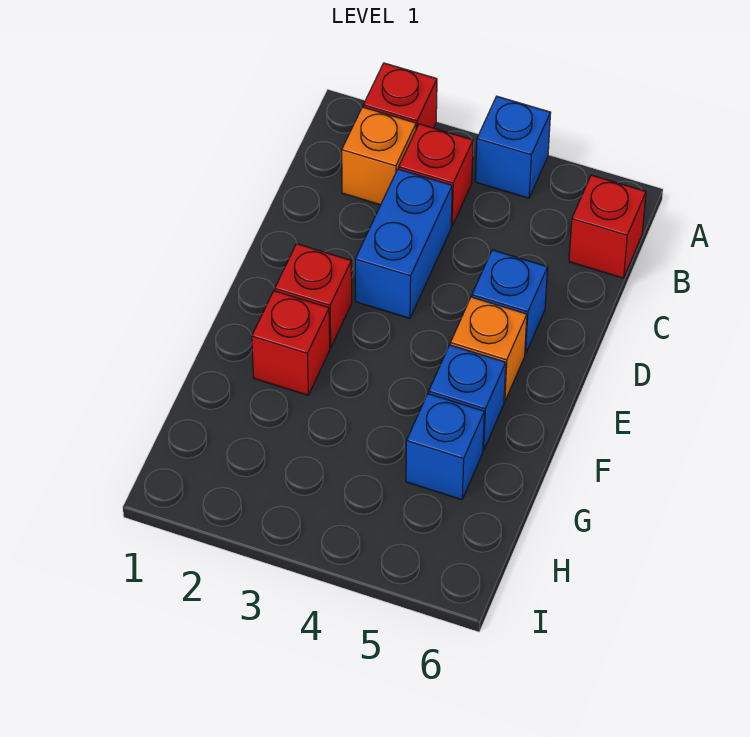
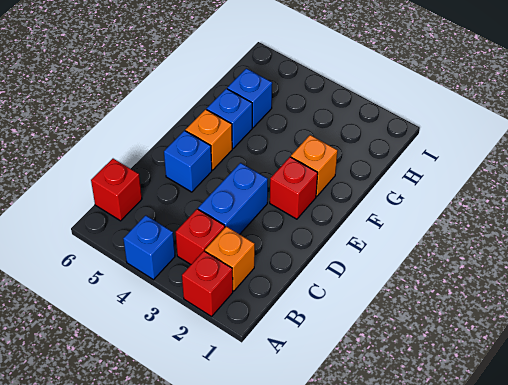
red brick F2 level 1 -> orange brick F2 level 1

